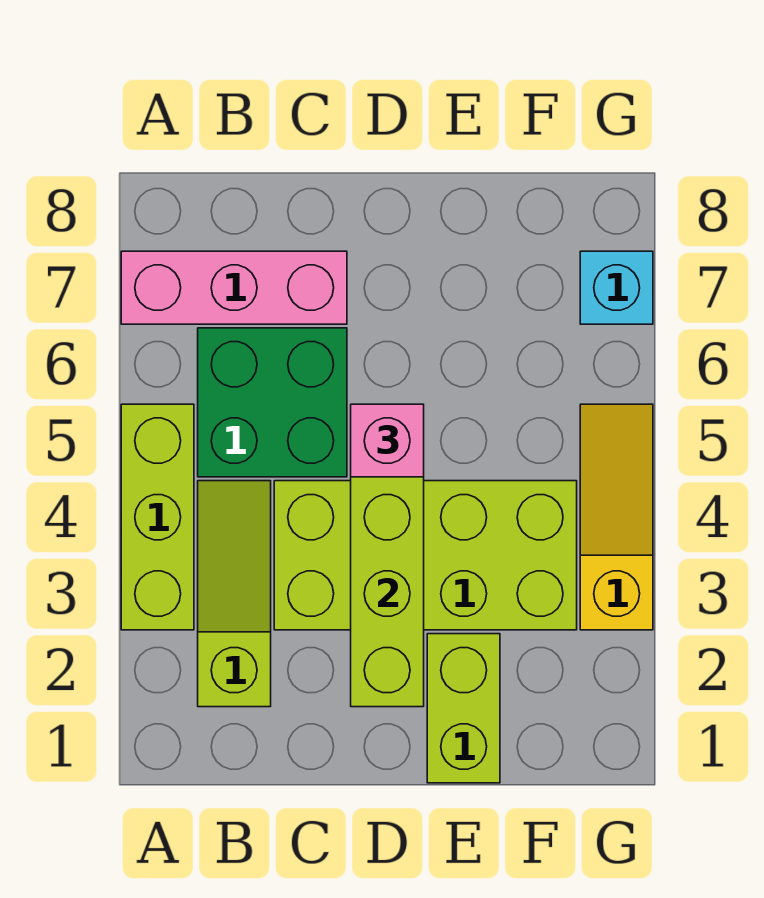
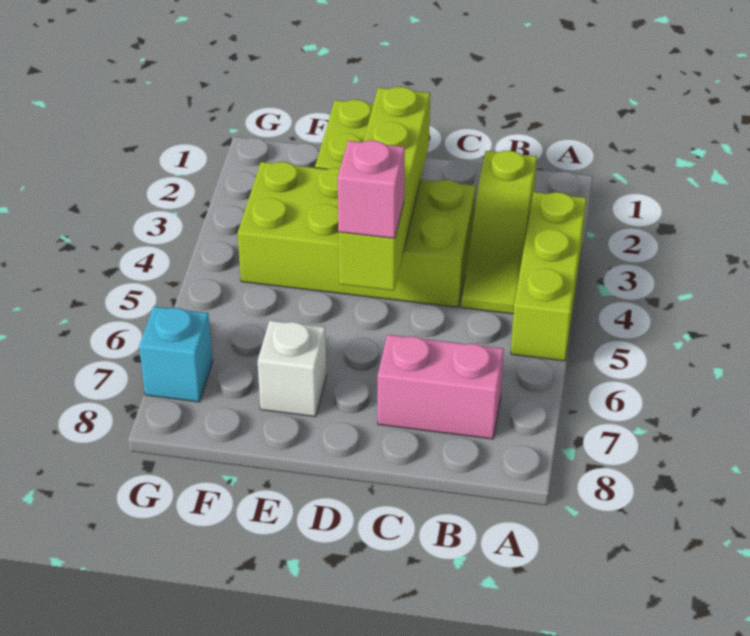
pink brick A7:C7 level 1 -> pink brick B7:C7 level 1
green brick B5:C6 level 1 -> none
none -> white brick E7 level 1
yellow slope G3:G5 level 1 top 3 -> none

